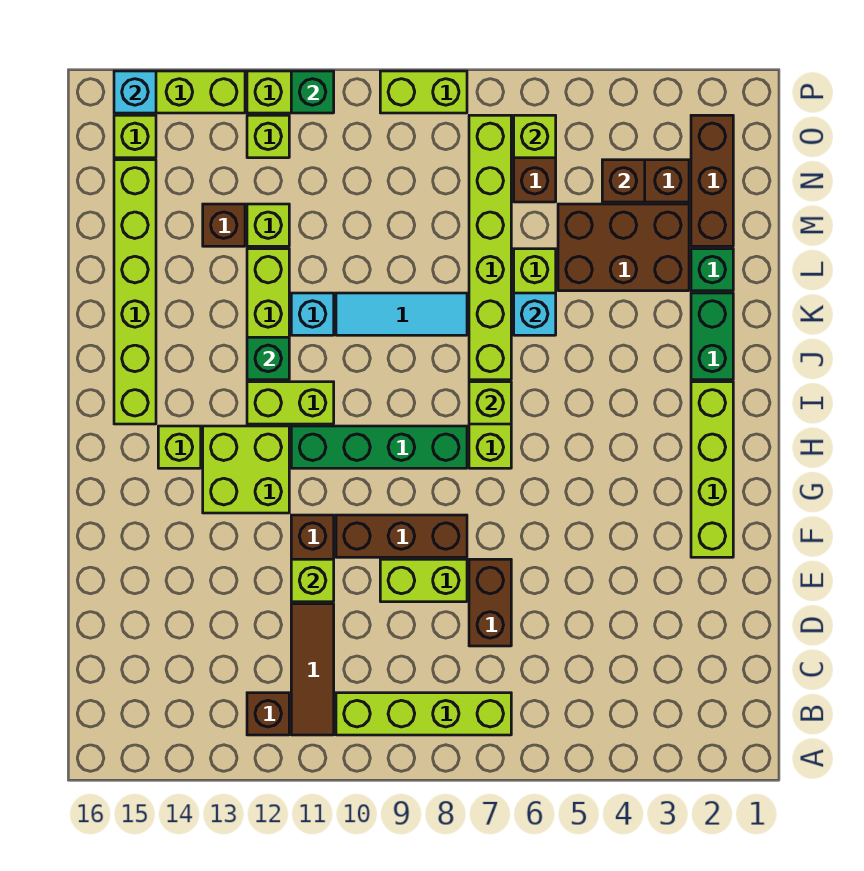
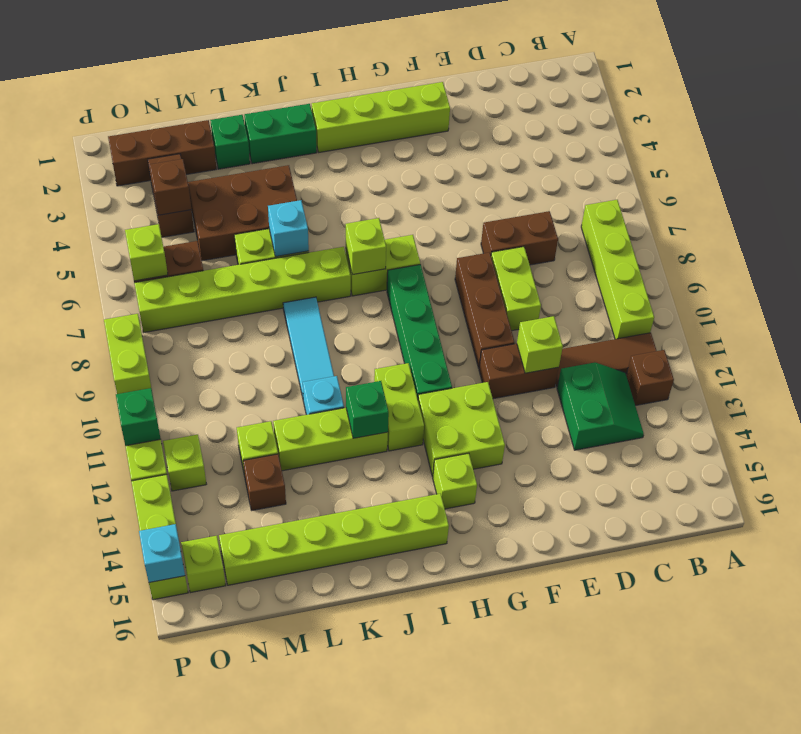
none -> green slope C12:D13 level 1 top D
brown brick L3:M5 level 1 -> brown brick K4:M5 level 1

